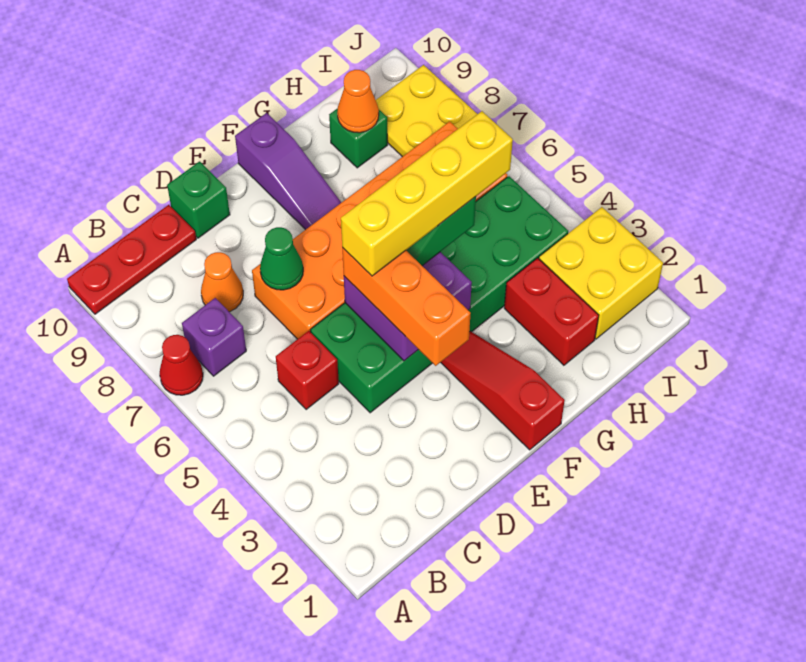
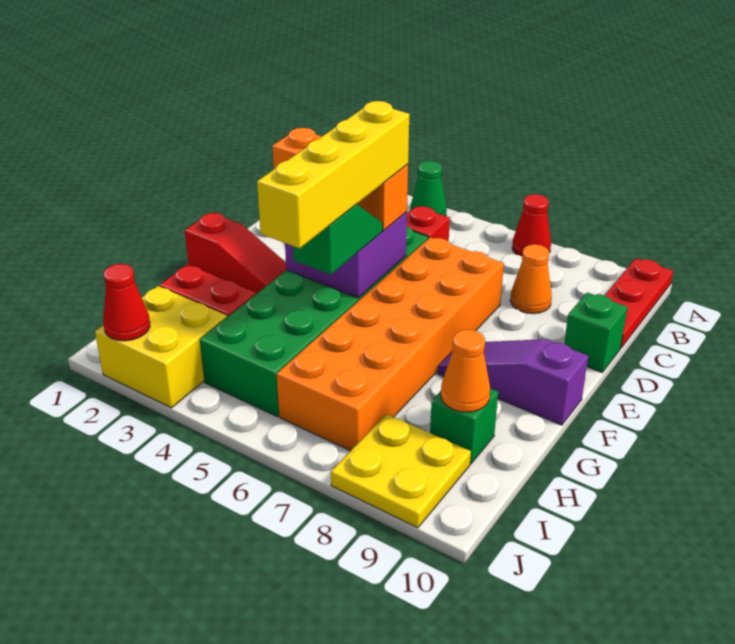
purple brick B7 level 1 -> none
green cone D7 level 2 -> green cone A4 level 1
none -> red cone J2 level 2

